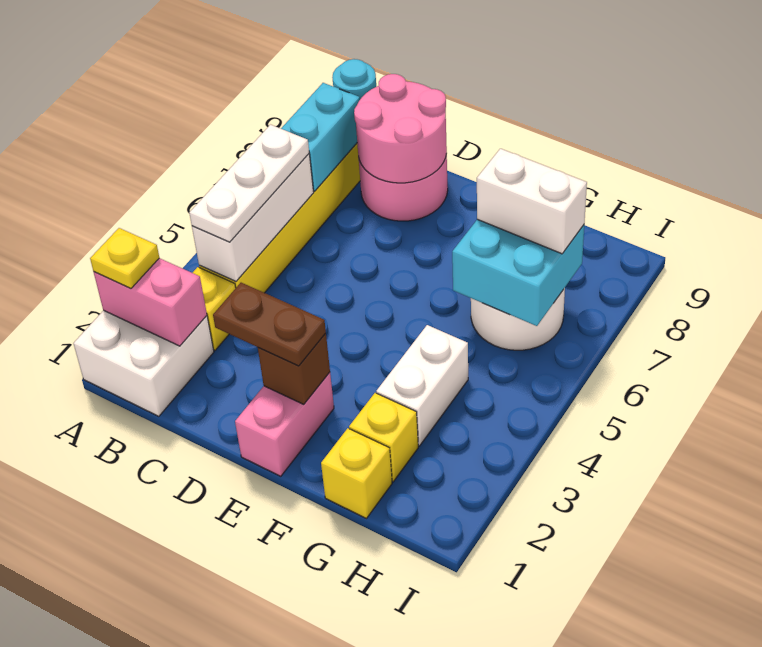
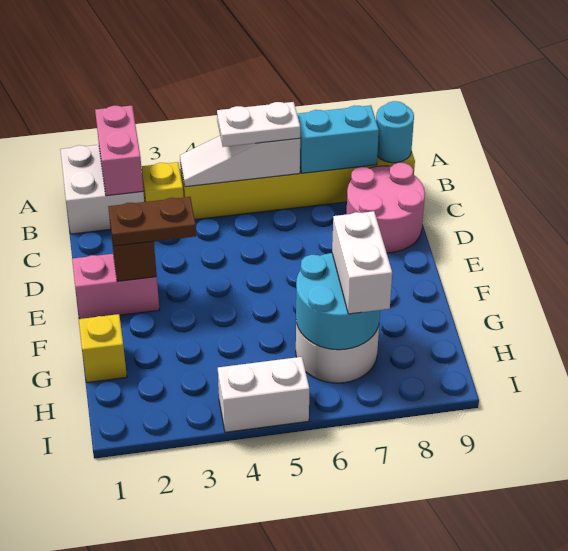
yellow plate A2 level 3 -> none
white brick B4:B6 level 2 -> white slope B4:B6 level 2 top 6
white plate B4:B6 level 3 -> white plate B5:B6 level 3
pink round brick C8:D9 level 2 -> none
brown plate D2:E2 level 3 -> brown plate E2:E3 level 3
yellow brick G2 level 1 -> none
white brick G3:G4 level 1 -> white brick I4:I5 level 1
cyan brick G6:H7 level 2 -> cyan round brick G6:H7 level 2

